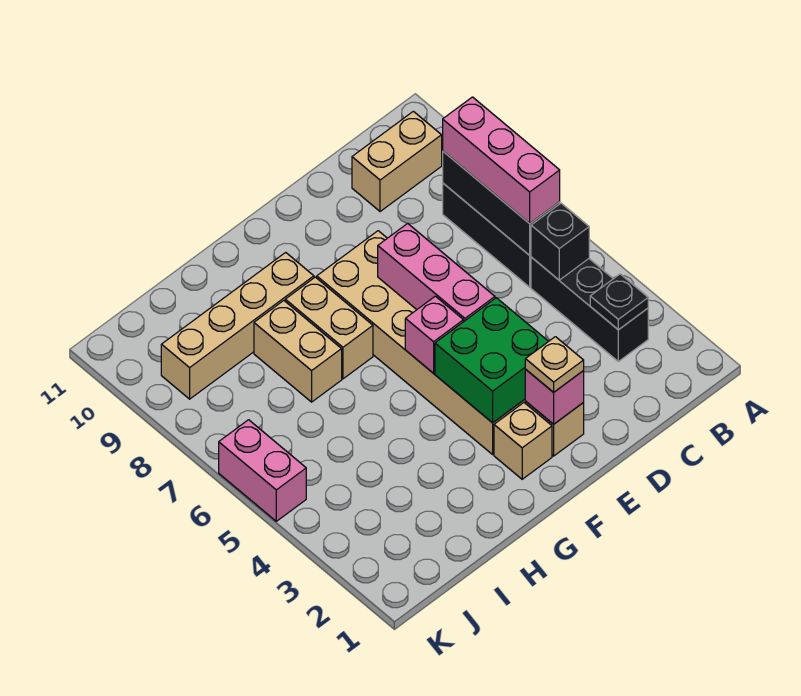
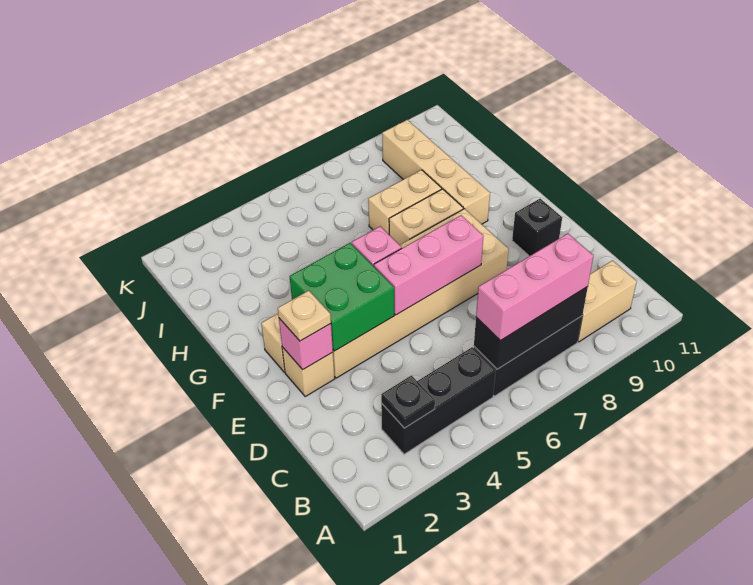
black brick B5 level 2 -> black brick E10 level 1
tan brick B10:C10 level 1 -> tan brick B9:B10 level 1
pink brick K5:K6 level 1 -> none

